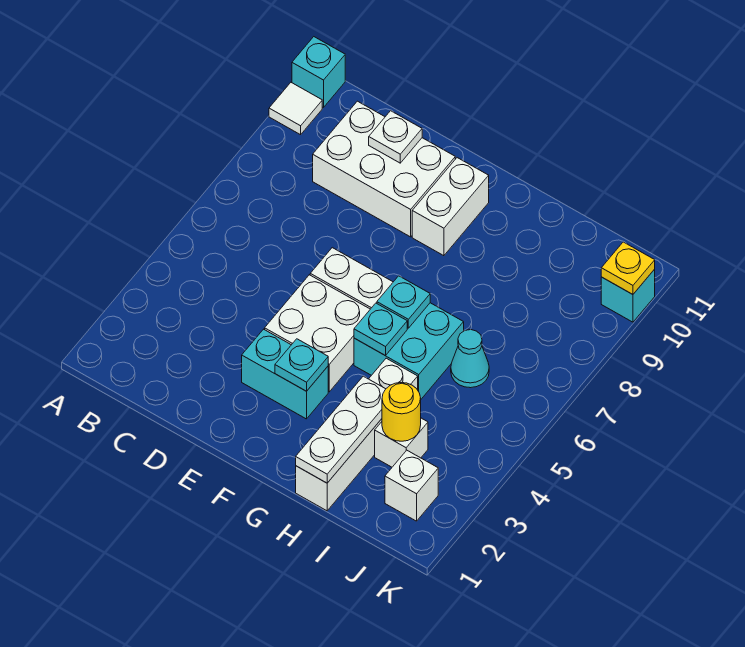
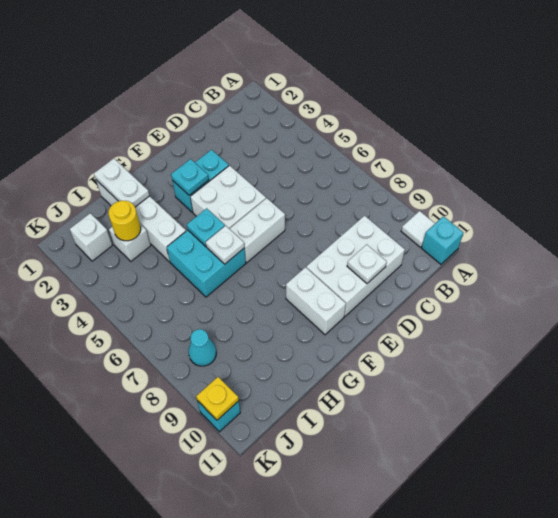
cyan plate G6 level 2 -> white plate G6 level 2
white plate H1:H3 level 2 -> white plate H1:H2 level 2
cyan cone I6 level 1 -> cyan cone J8 level 1

